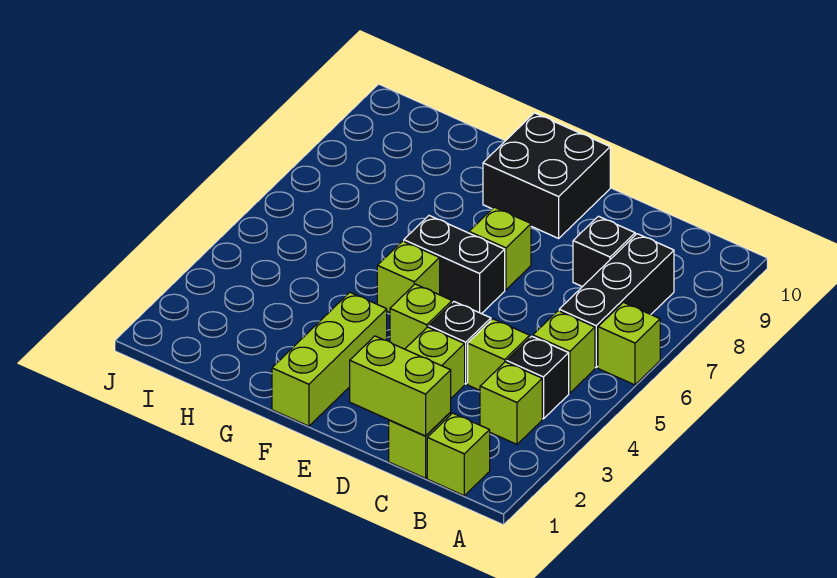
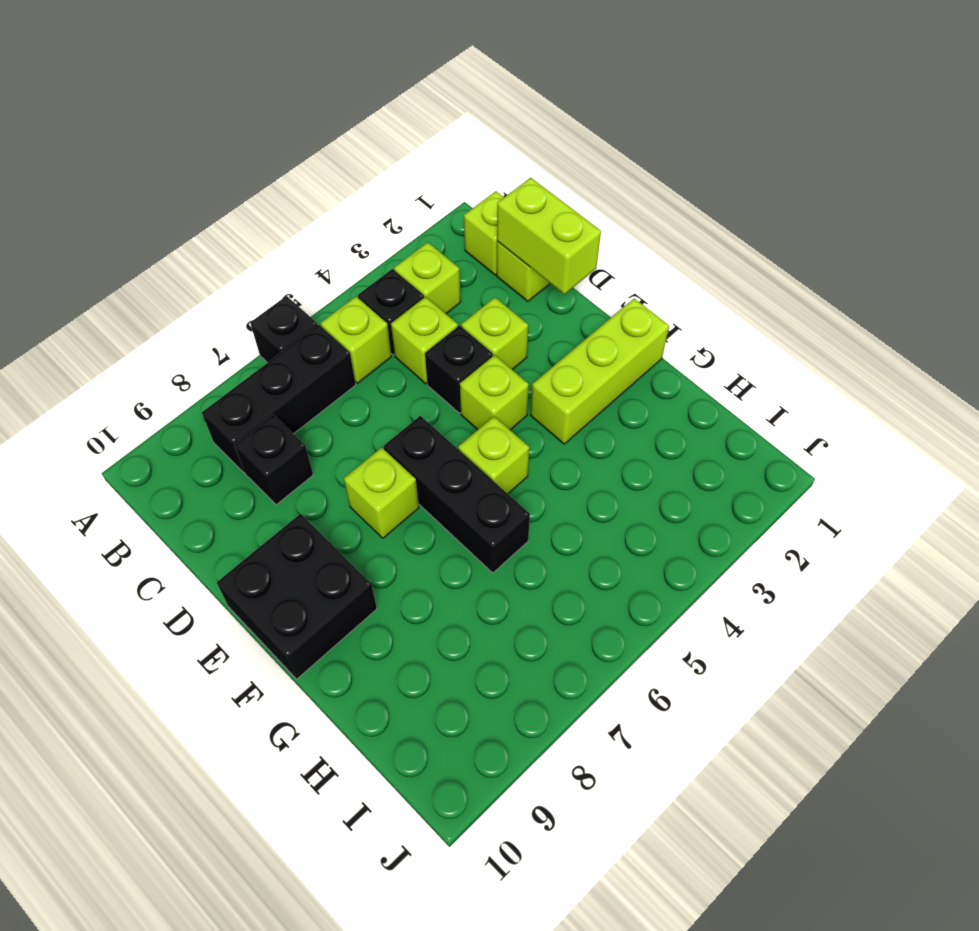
lime brick A6 level 1 -> black brick A6 level 1
black brick E6:F6 level 1 -> black brick E6:G6 level 1

